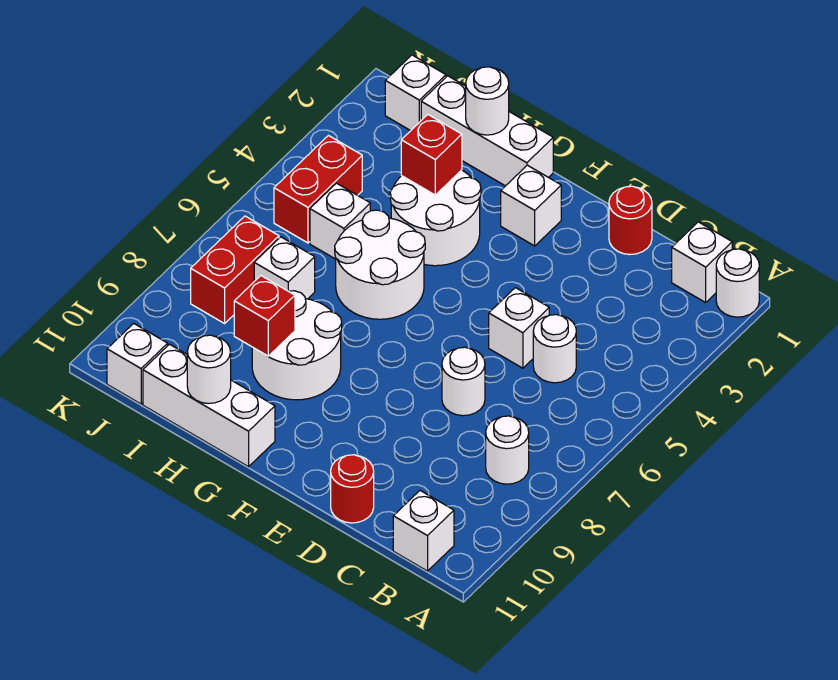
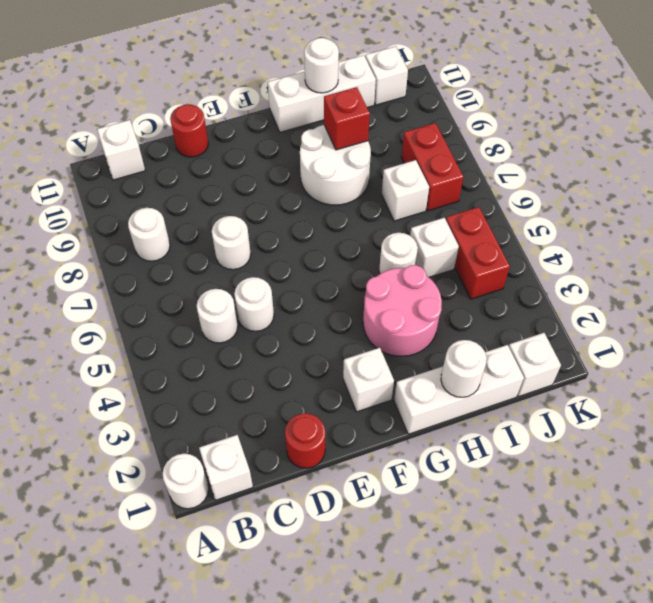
white brick D5 level 1 -> white round brick D5 level 1
white round brick G3:H4 level 1 -> pink round brick G3:H4 level 1
white round brick G5:H6 level 1 -> white round brick H5 level 1
red brick H3 level 2 -> none

